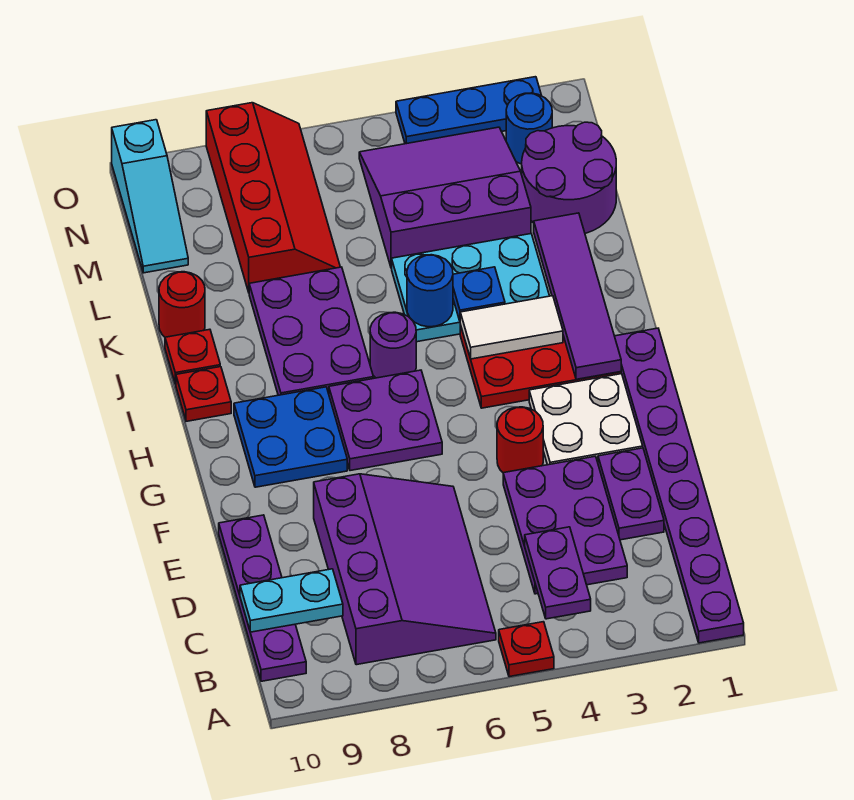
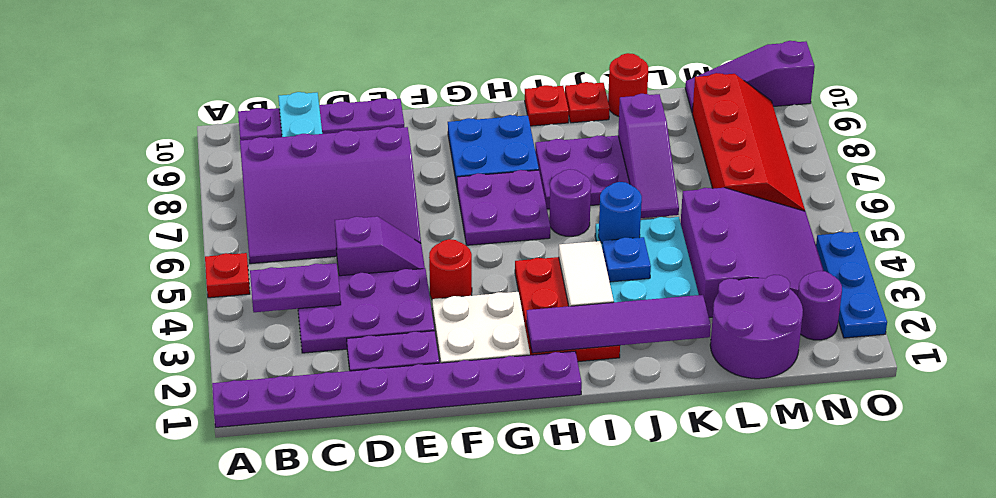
none -> purple slope D5:E5 level 1 top D
none -> purple slope K6:K8 level 2 top 8
red slope L7:O8 level 1 top 8 -> red slope M6:N9 level 1 top M
cyan slope M10:O10 level 1 top O -> purple slope M10:O10 level 1 top O
blue round brick N2 level 1 -> purple round brick N2 level 1

